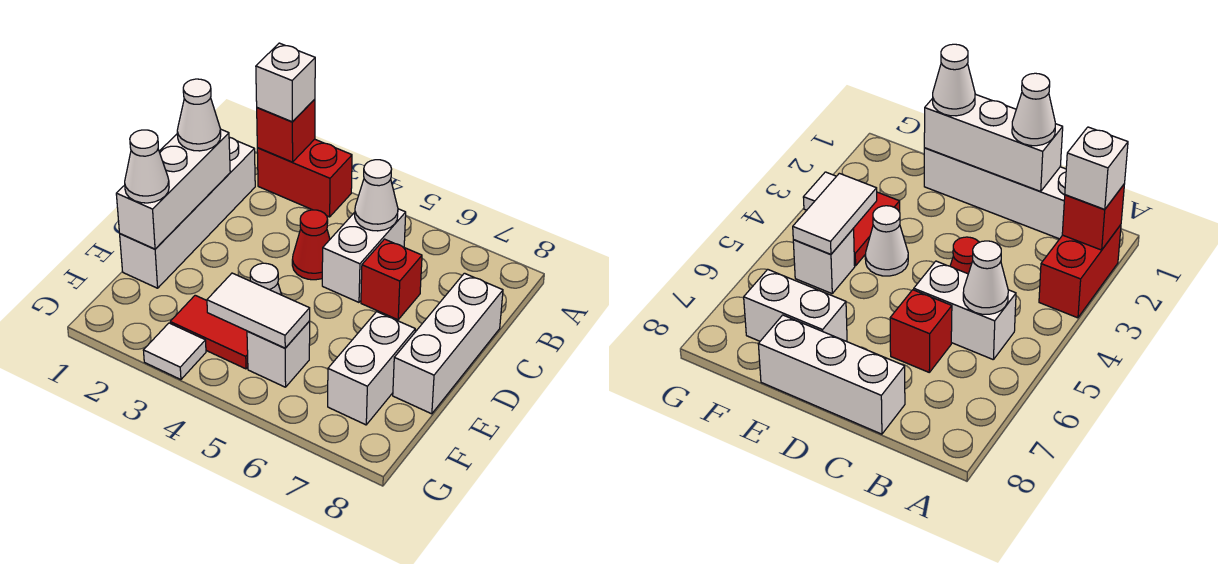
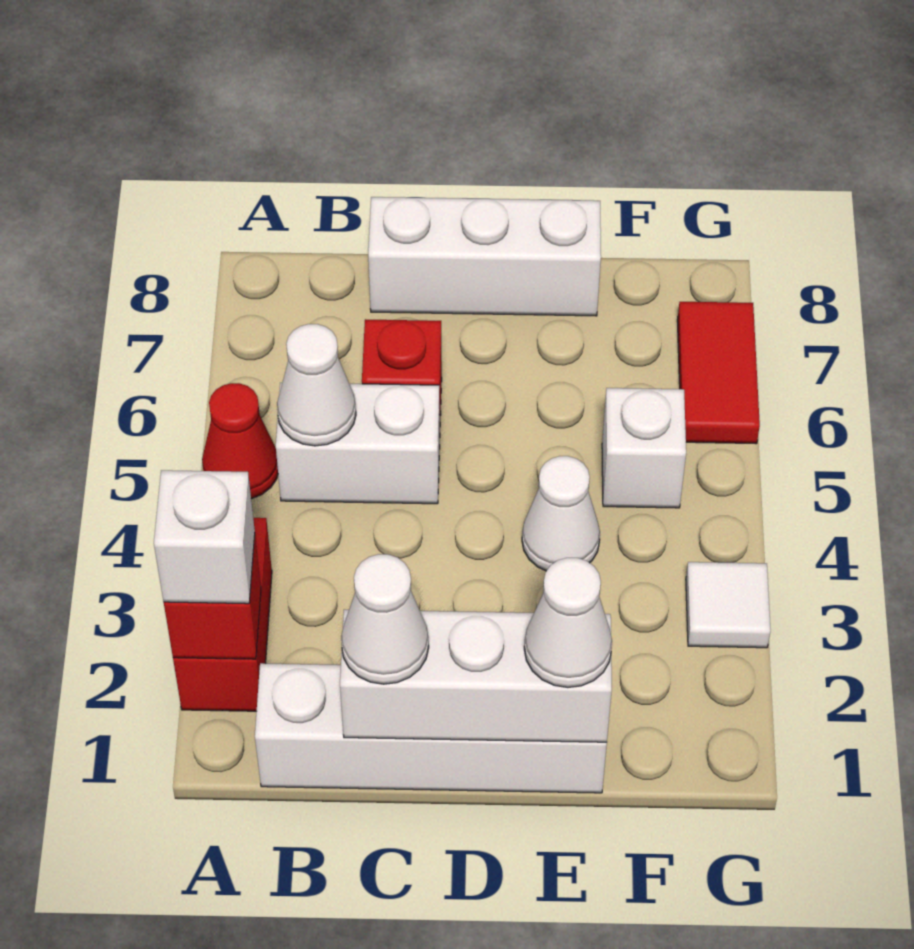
red cone C4 level 1 -> red cone A5 level 1
white brick E7:F7 level 1 -> none
red tile F3:F4 level 1 -> red tile G6:G7 level 1
white tile F4:F5 level 2 -> none

